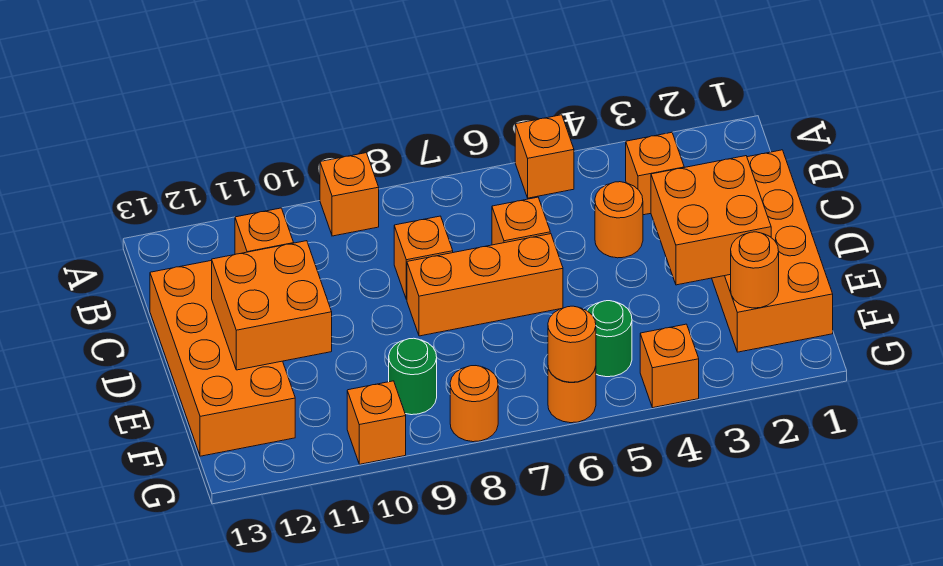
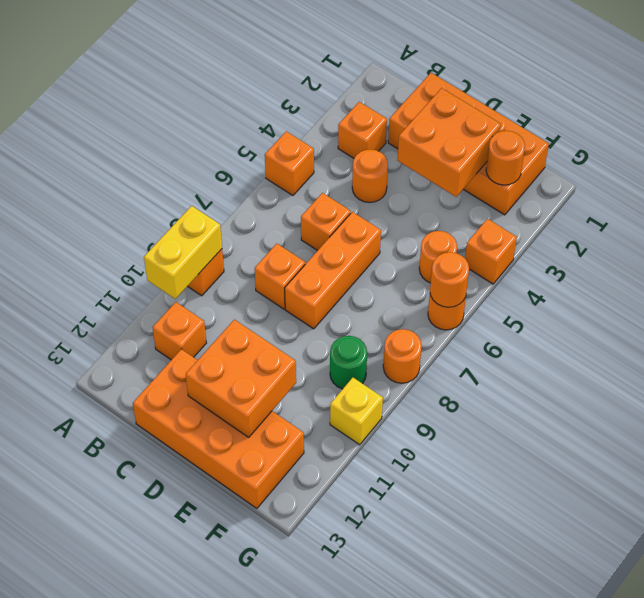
none -> yellow brick A9:A10 level 2
green round brick F5 level 1 -> orange round brick F5 level 1
orange brick G10 level 1 -> yellow brick G10 level 1

